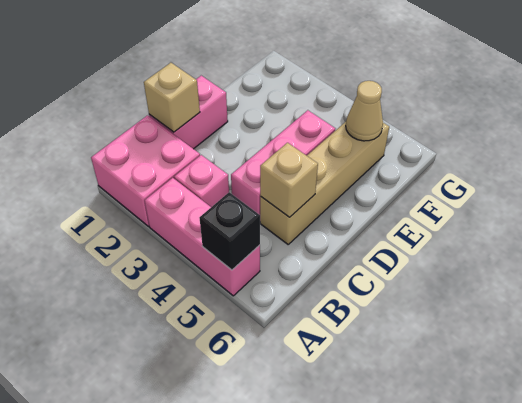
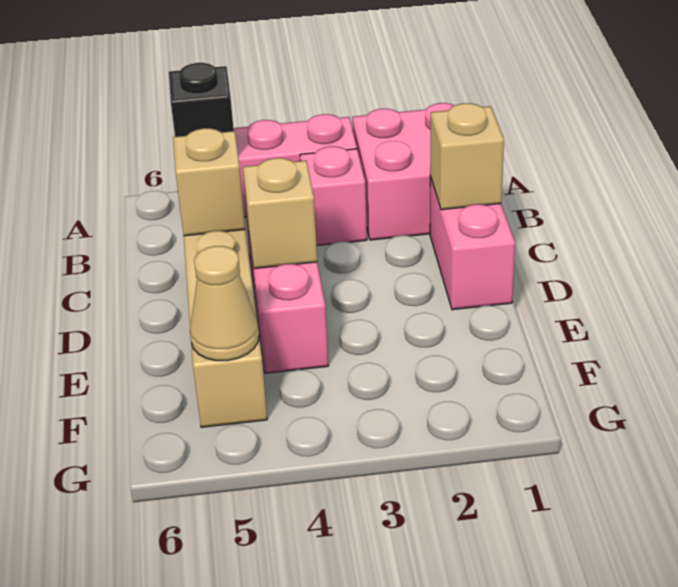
none -> tan brick D4 level 2

